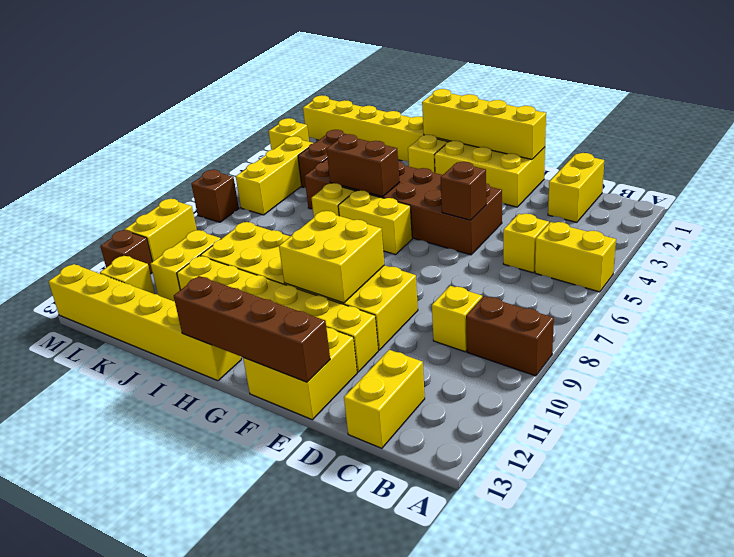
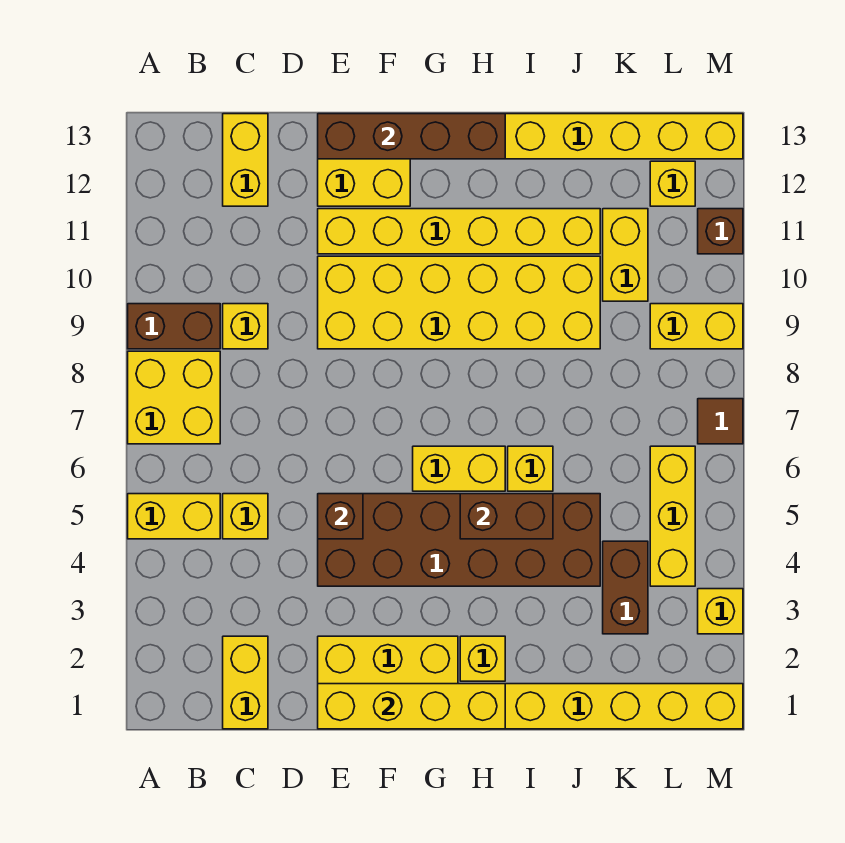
yellow brick F9:G10 level 2 -> yellow brick A7:B8 level 1
brown brick M7 level 1 -> brown tile M7 level 1
yellow brick M9:M10 level 1 -> yellow brick L9:M9 level 1

